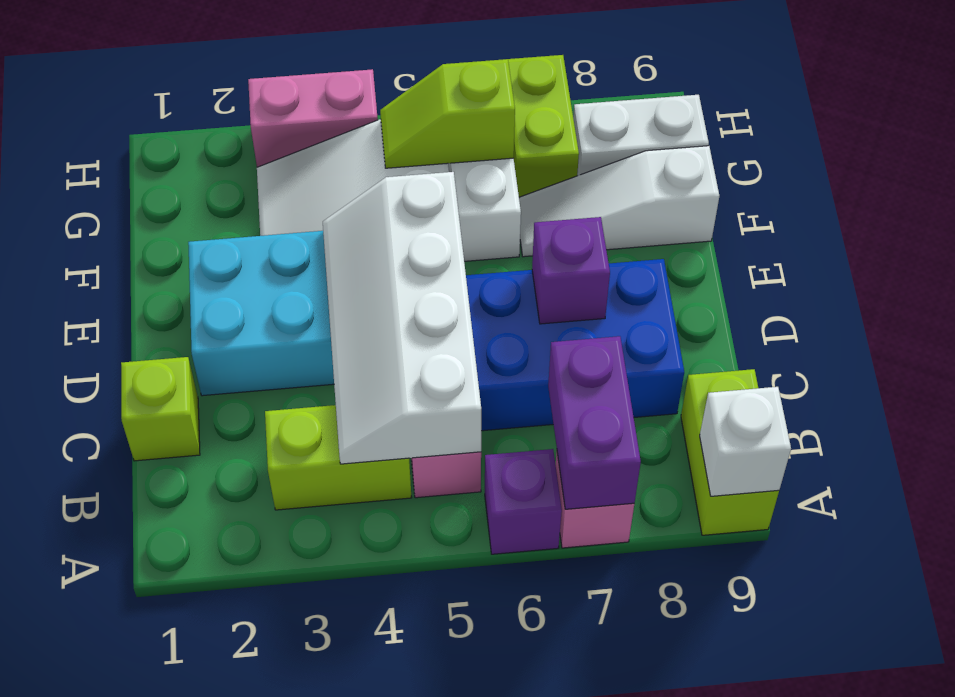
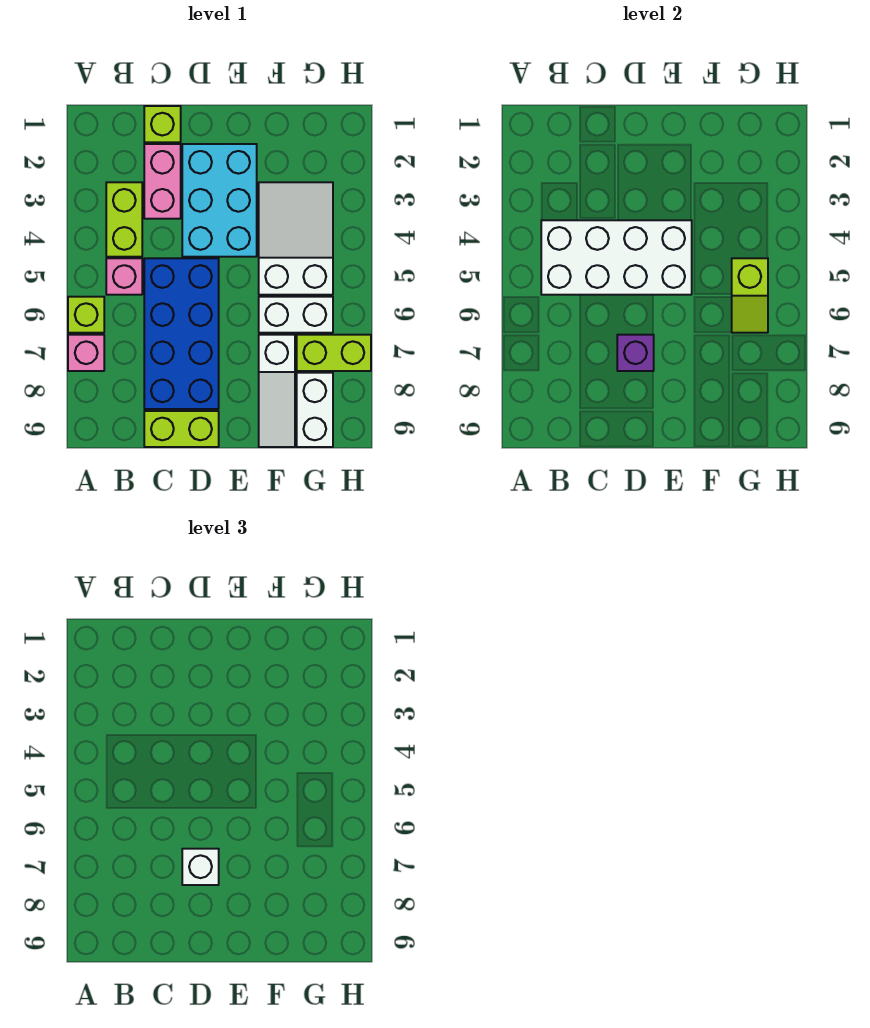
purple brick A6 level 1 -> lime brick A6 level 1
purple brick A7:B7 level 2 -> none
lime brick A9:B9 level 1 -> lime brick C9:D9 level 1
white brick A9 level 2 -> white brick D7 level 3
white slope B4:E5 level 2 top 5 -> white brick B4:E5 level 2
white slope F7:F9 level 1 top 9 -> white slope F7:F9 level 1 top 7
lime slope G5:G6 level 2 top 6 -> lime slope G5:G6 level 2 top 5
pink brick H3:H4 level 1 -> pink brick C2:C3 level 1

